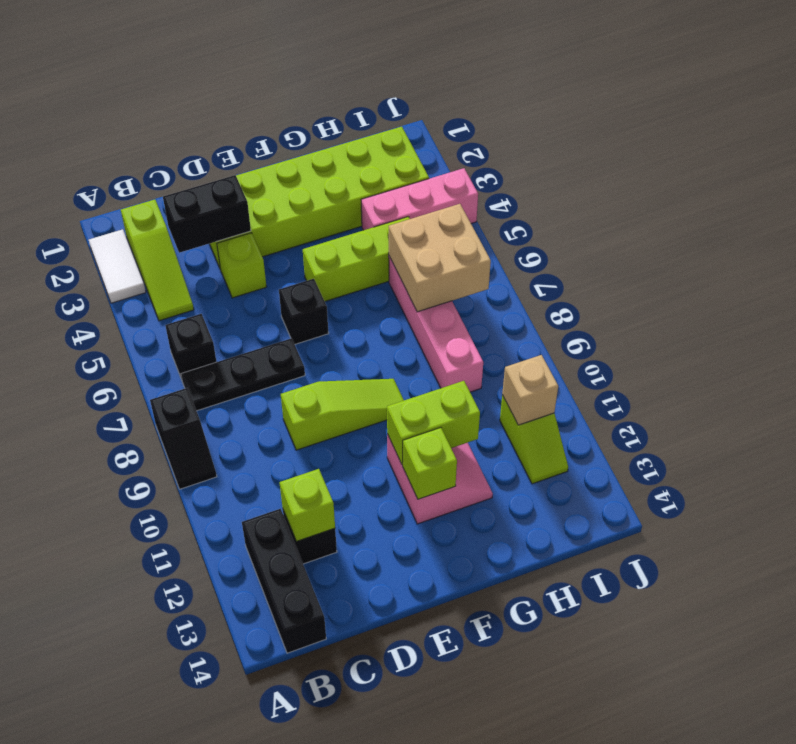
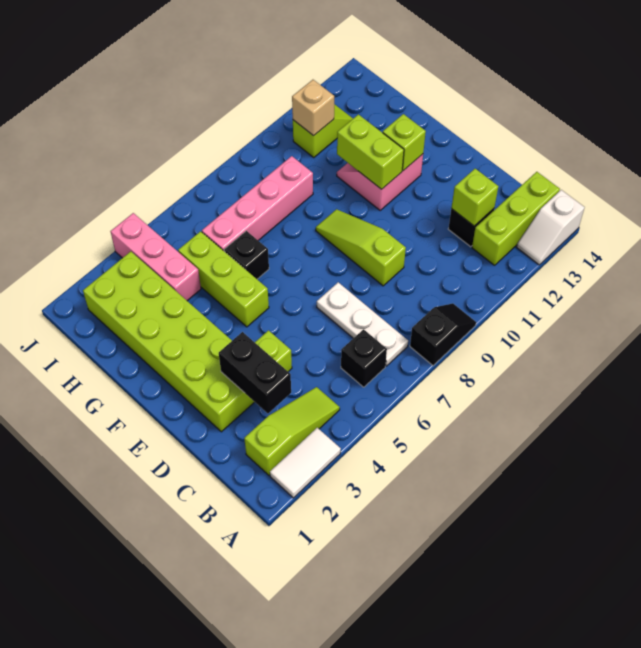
none -> white slope A13:A14 level 1 top 14
black plate B7:D7 level 1 -> white plate B7:D7 level 1
black brick B12:B14 level 1 -> lime brick B12:B14 level 1
black brick E6 level 1 -> black brick G6 level 1
tan brick H6:I7 level 2 -> none

